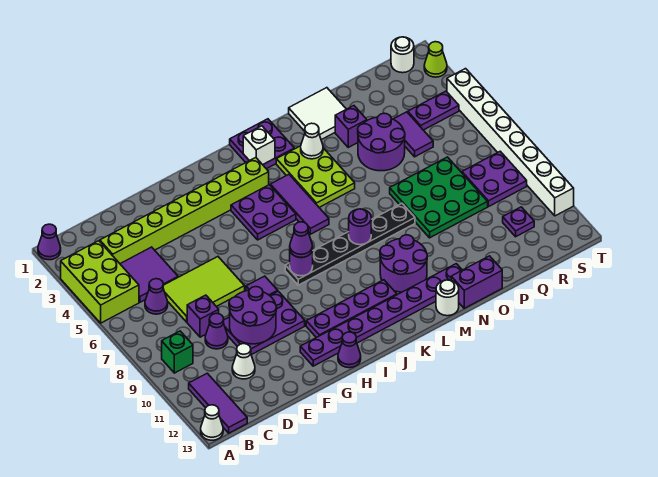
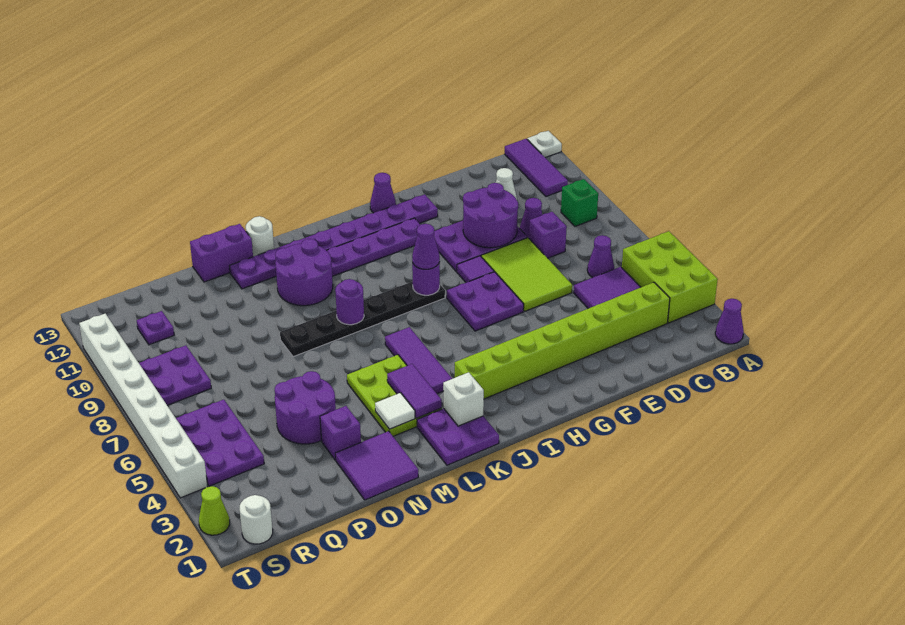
white cone A13 level 1 -> white plate A13 level 1
lime tile D6:F7 level 1 -> lime tile E6:F8 level 1
purple plate I4:J5 level 1 -> purple plate G6:H7 level 1
white cone M3 level 2 -> white tile M3 level 2
white tile N1:O2 level 1 -> purple tile N1:O2 level 1
green plate O7:Q9 level 1 -> none
purple tile Q4:Q5 level 1 -> purple tile L3:L4 level 2
purple plate R4:S4 level 1 -> purple plate R4:S6 level 1

